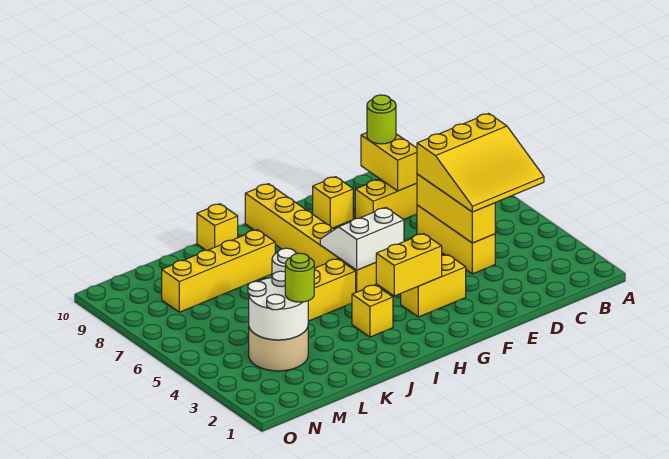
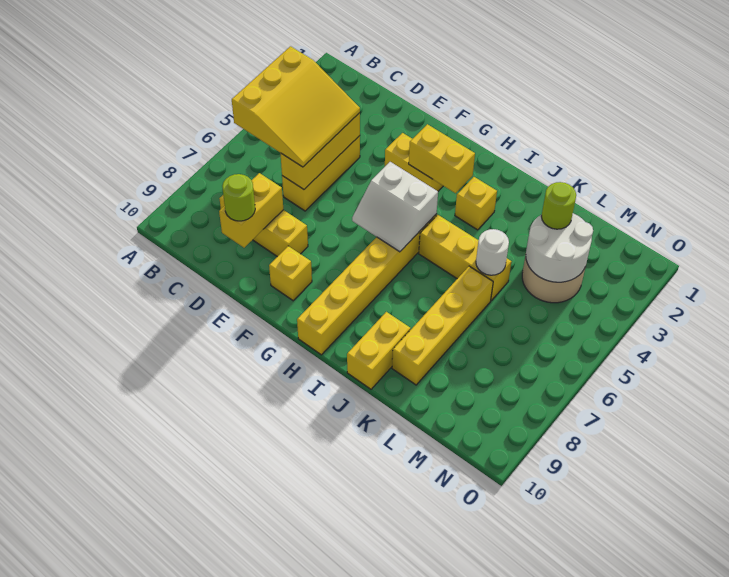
yellow slope B4:D6 level 3 top 6 -> yellow slope B4:D6 level 3 top B
yellow brick J8:M8 level 1 -> yellow brick K6:K9 level 1
yellow brick J10 level 1 -> yellow brick J9:J10 level 1

